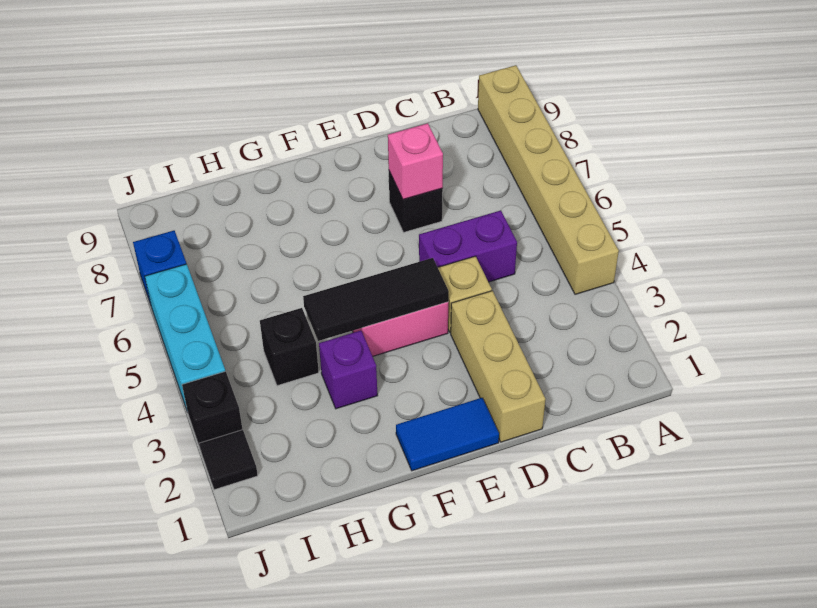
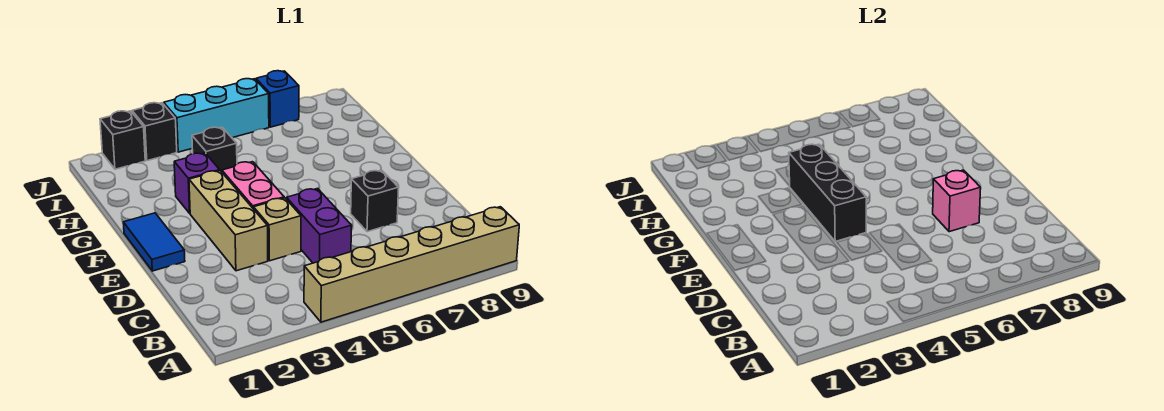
tan brick D1:D3 level 1 -> tan brick D3:F3 level 1
black tile E4:G4 level 2 -> black brick E4:G4 level 2
black tile J2 level 1 -> black brick J2 level 1

